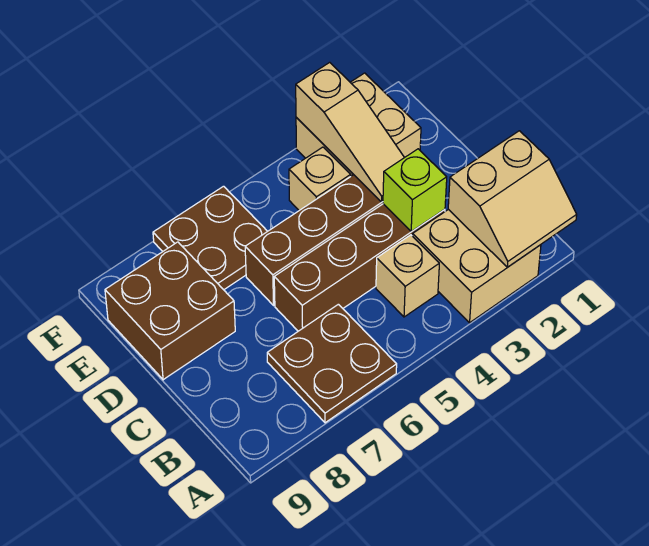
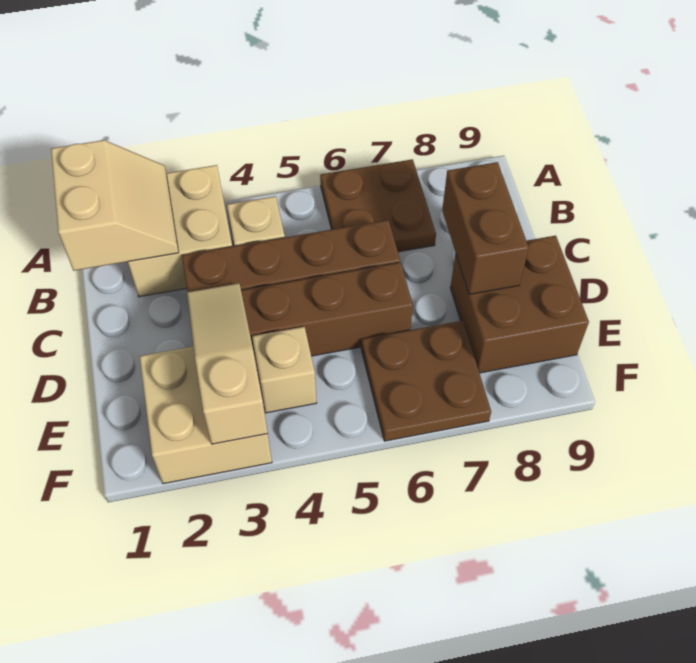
tan slope A1:B2 level 2 top B -> tan slope A1:B2 level 2 top 1
lime brick C3 level 2 -> none
none -> brown brick C8:D8 level 2

